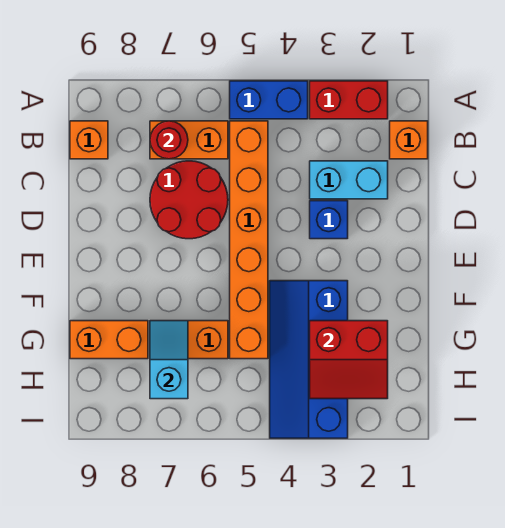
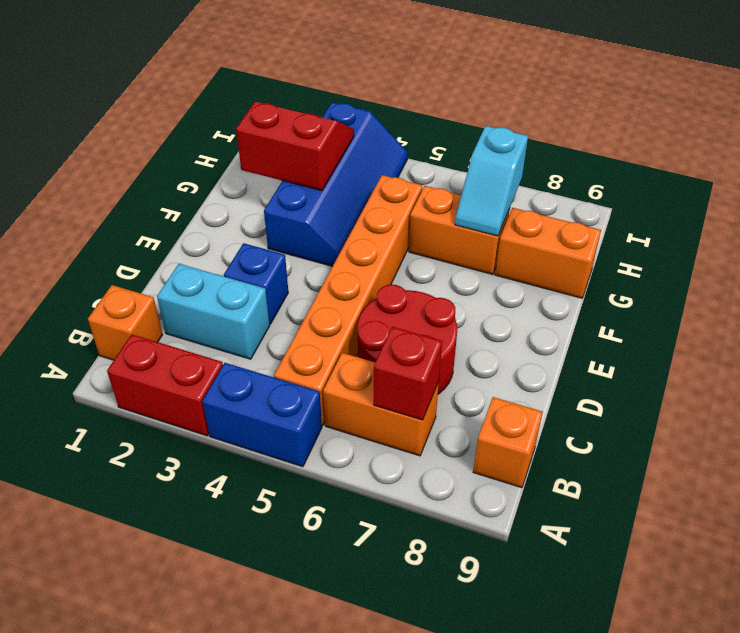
red round brick B7 level 2 -> red brick B7 level 2

